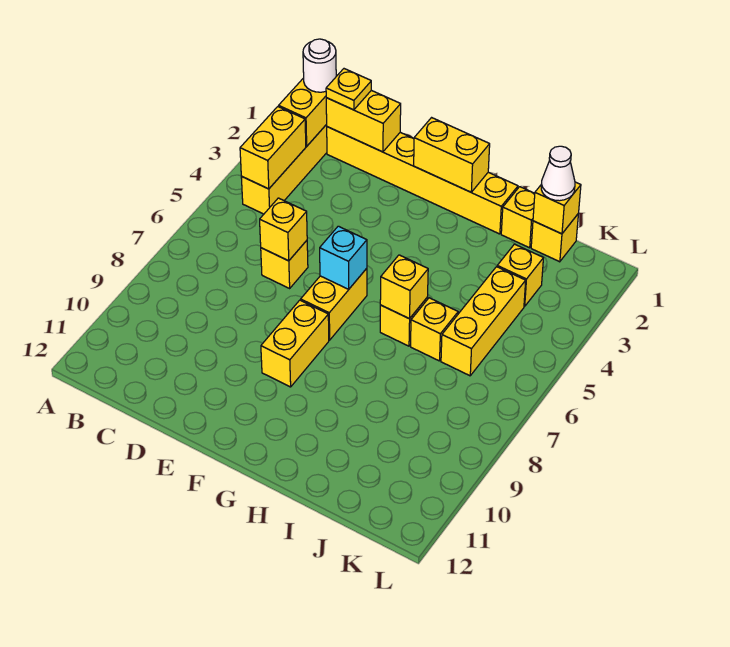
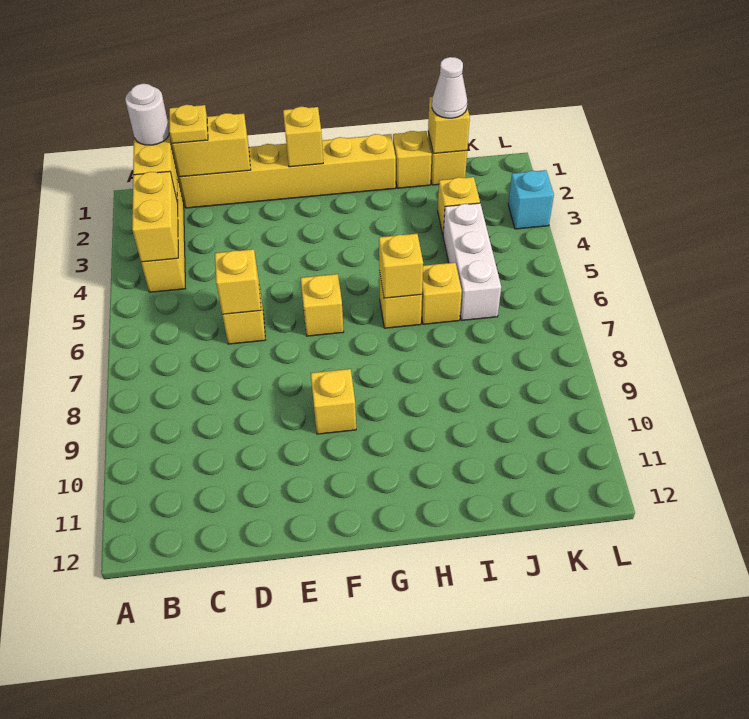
yellow brick F1:G1 level 2 -> yellow brick F1 level 2
yellow brick F6:F7 level 1 -> yellow brick F6 level 1
cyan brick F6 level 2 -> cyan brick L3 level 1
yellow brick F8:F9 level 1 -> yellow brick F9 level 1
yellow brick J4:J6 level 1 -> white brick J4:J6 level 1

